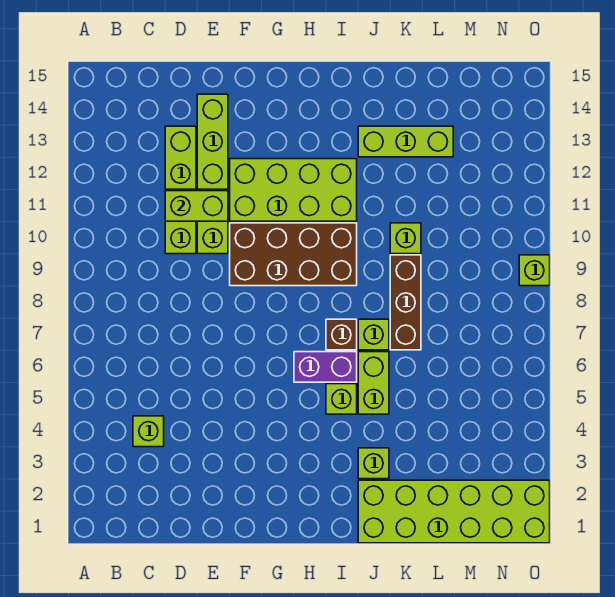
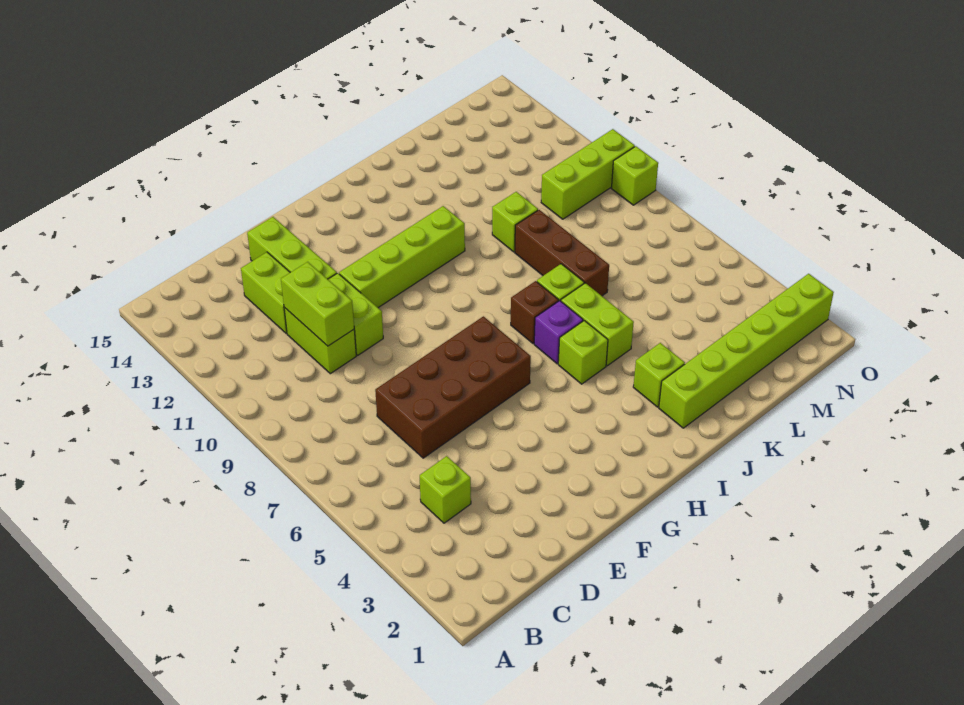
lime brick D11:E11 level 2 -> lime brick D10:D11 level 2
brown brick F9:I10 level 1 -> brown brick D6:G7 level 1
lime brick F11:I12 level 1 -> lime brick F11:I11 level 1
purple brick H6:I6 level 1 -> purple brick I6 level 1
lime brick J1:O2 level 1 -> lime brick J2:O2 level 1
lime brick J13:L13 level 1 -> lime brick M10:O10 level 1

